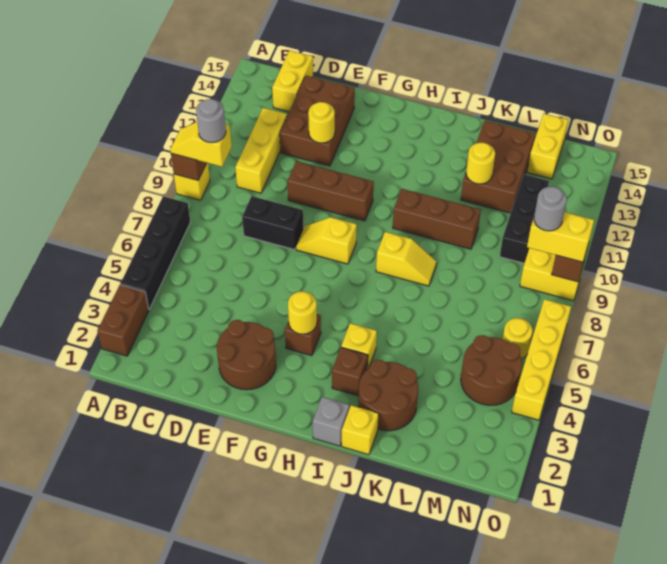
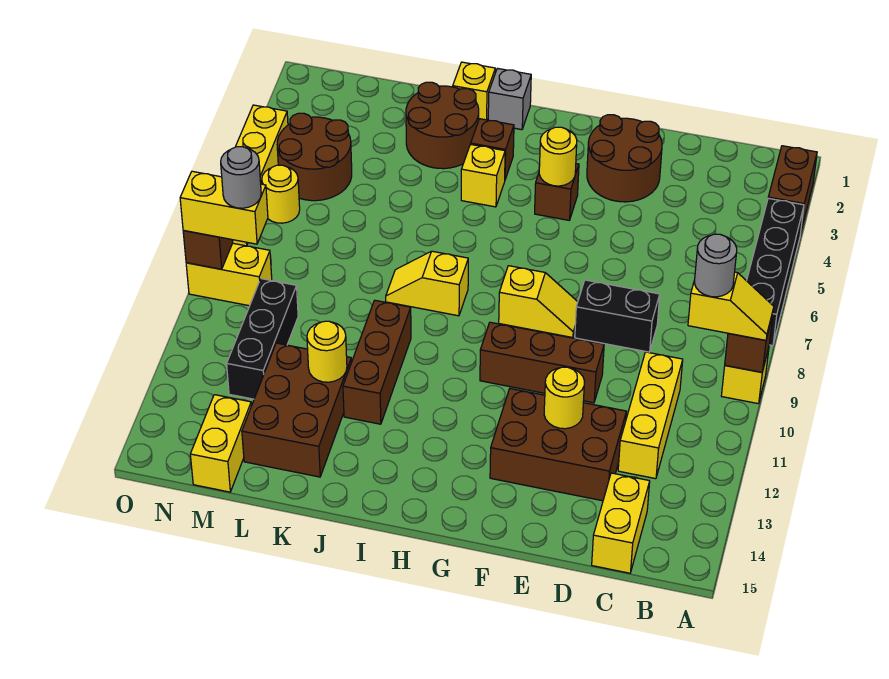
brown brick D12:E14 level 1 -> brown brick D12:F13 level 1
brown brick I10:K10 level 1 -> brown brick J10:J12 level 1

